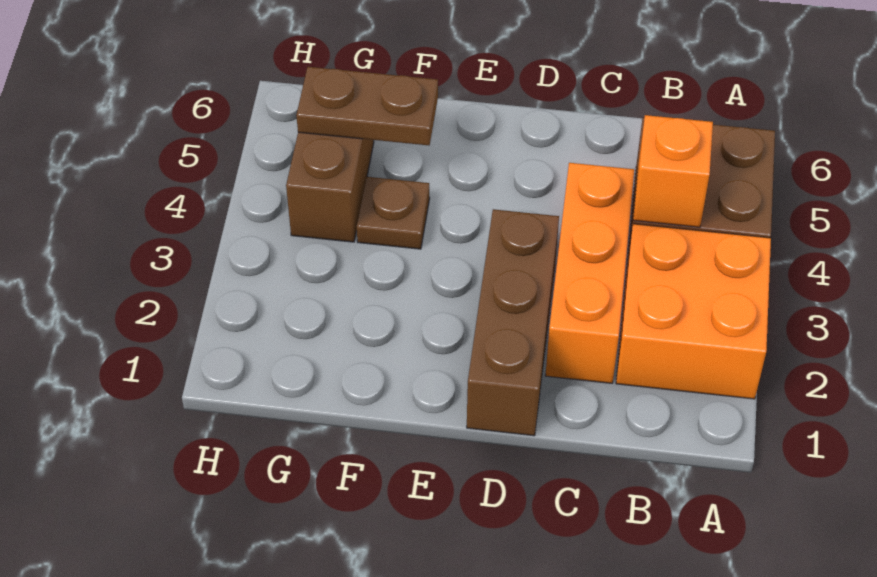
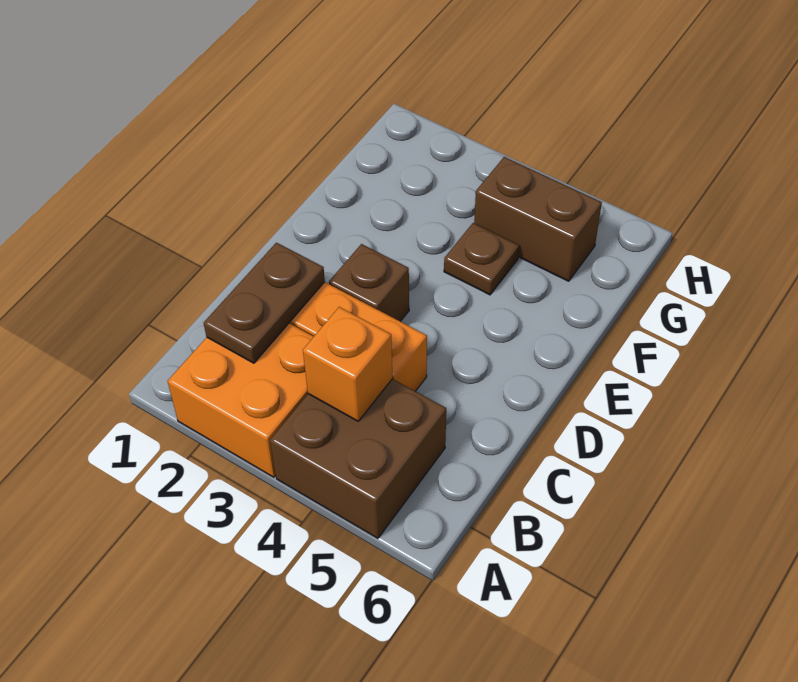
brown brick D1:D3 level 1 -> brown brick D3 level 1
brown plate F5:G5 level 2 -> brown plate B2:C2 level 2

